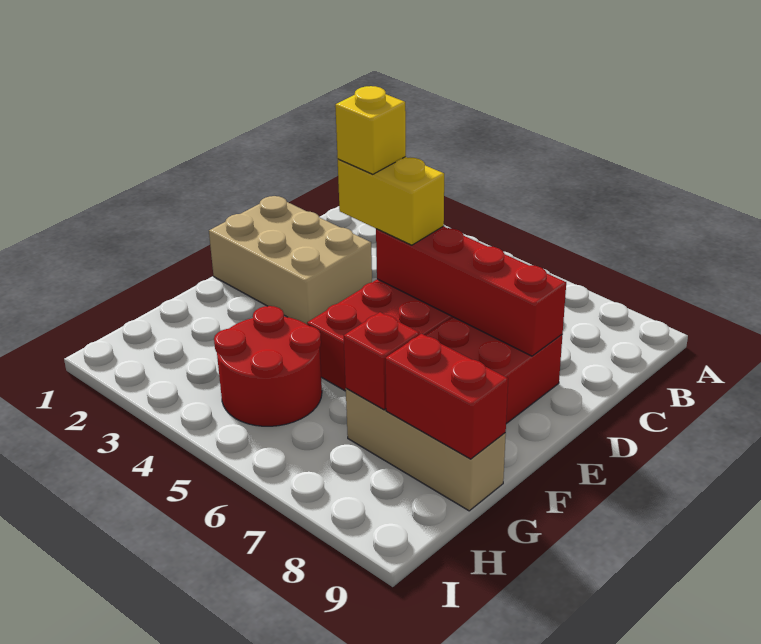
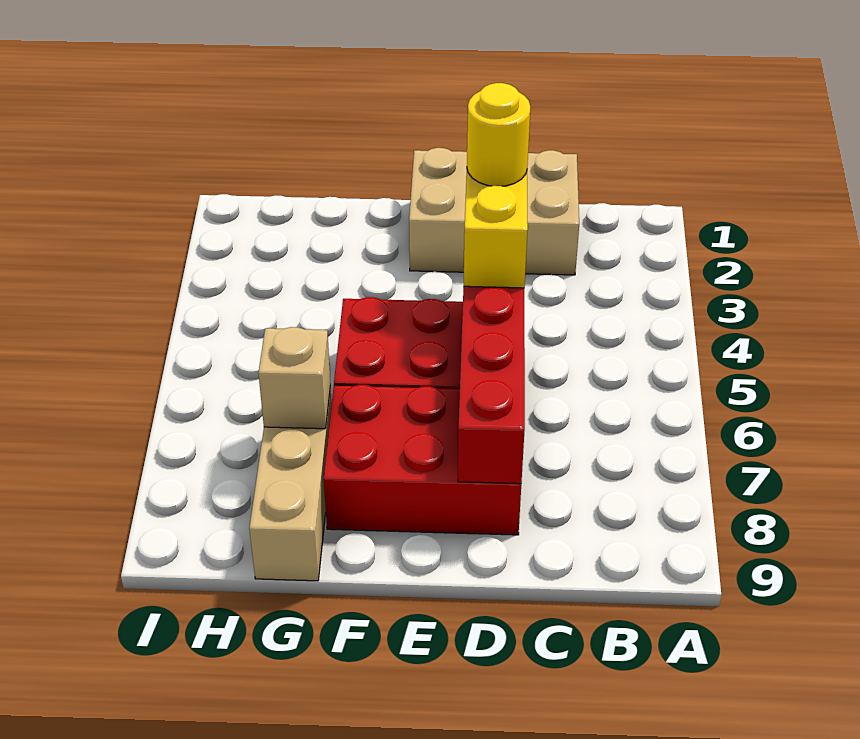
tan brick D1:E3 level 1 -> tan brick C1:E2 level 1
yellow brick D4 level 4 -> yellow round brick D4 level 4
red round brick G4:H5 level 1 -> none
red brick G7 level 2 -> tan brick G7 level 2
red brick G8:G9 level 2 -> none

